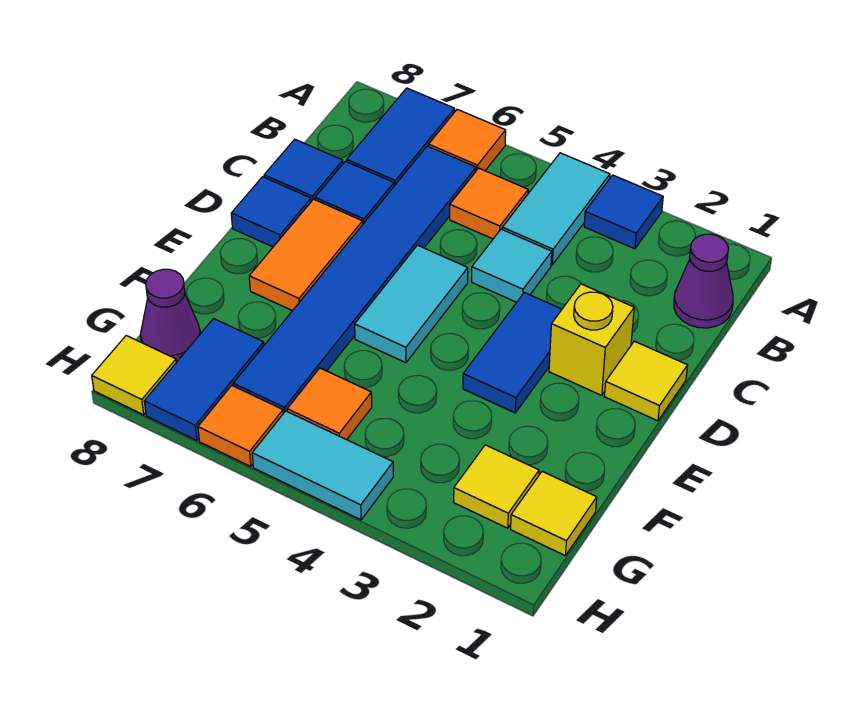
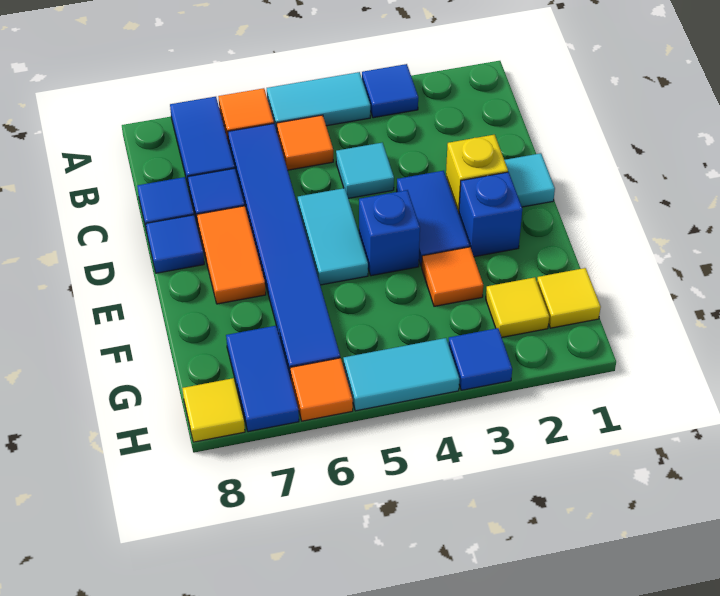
cyan tile A4:B4 level 1 -> cyan tile A4:A5 level 1
purple cone B1 level 1 -> none
yellow tile D1 level 1 -> cyan tile D1 level 1
none -> blue brick E2 level 1
none -> blue brick E4 level 1
orange tile G5 level 1 -> orange tile F3 level 1
purple cone G8 level 1 -> none
none -> blue tile H3 level 1

